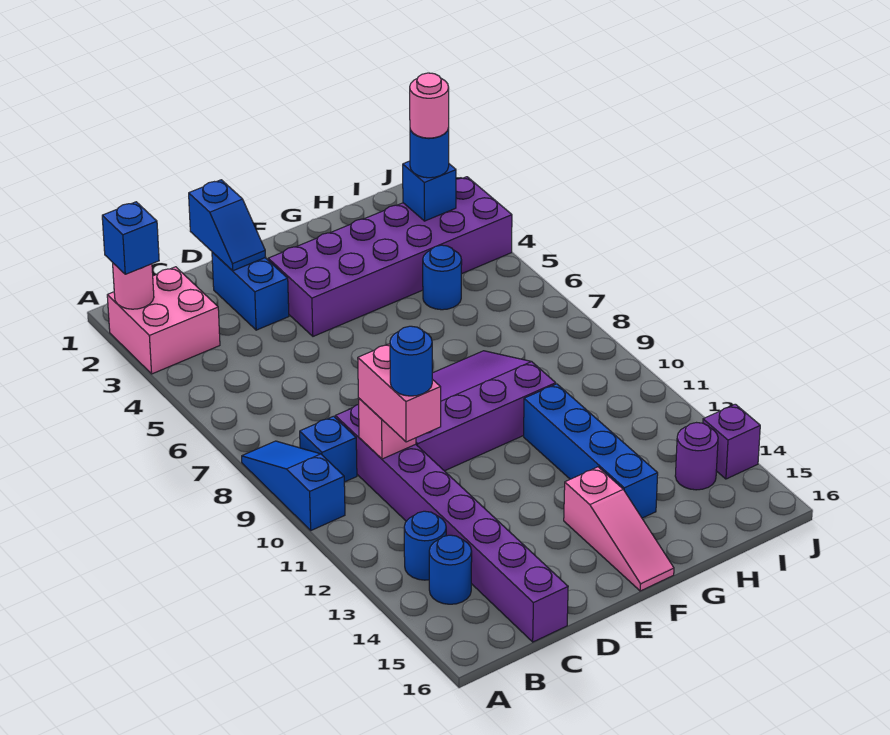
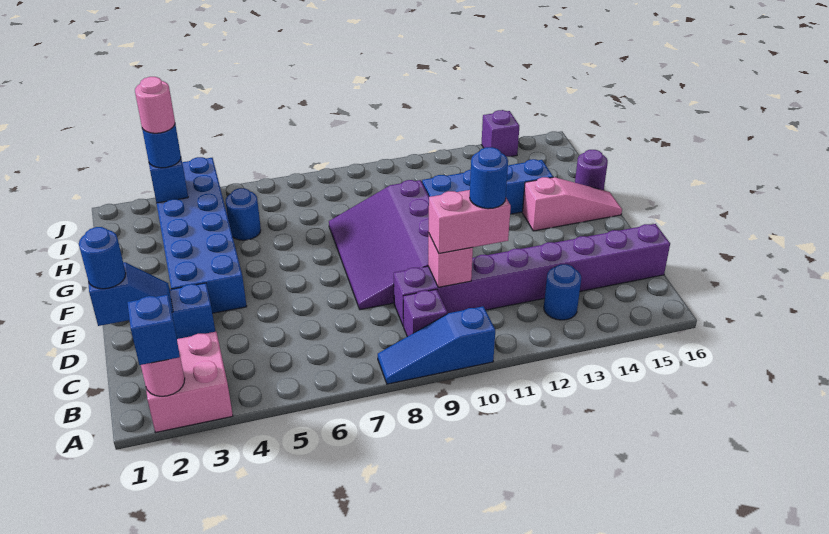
blue brick B9 level 1 -> purple brick B9 level 1
blue round brick B14 level 1 -> blue round brick D1 level 3
purple brick E3:J4 level 1 -> blue brick E3:J4 level 1
purple round brick I14 level 1 -> purple round brick G16 level 1

